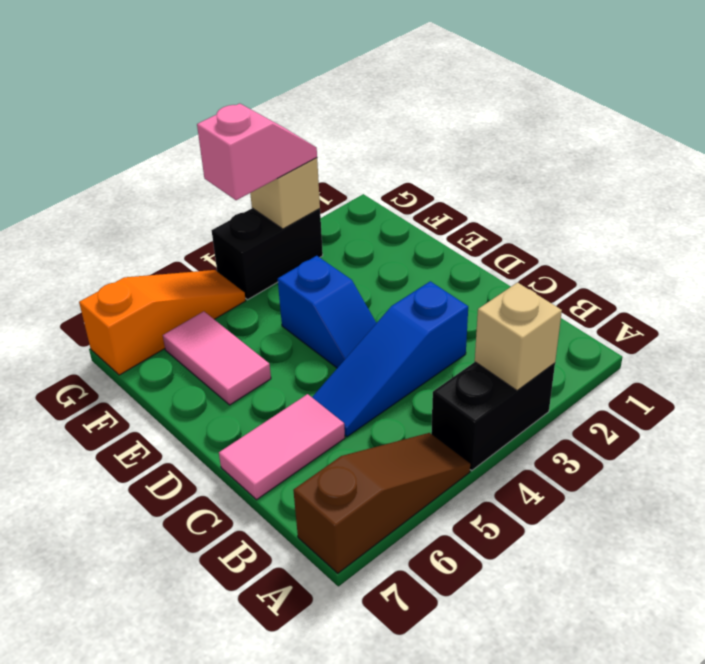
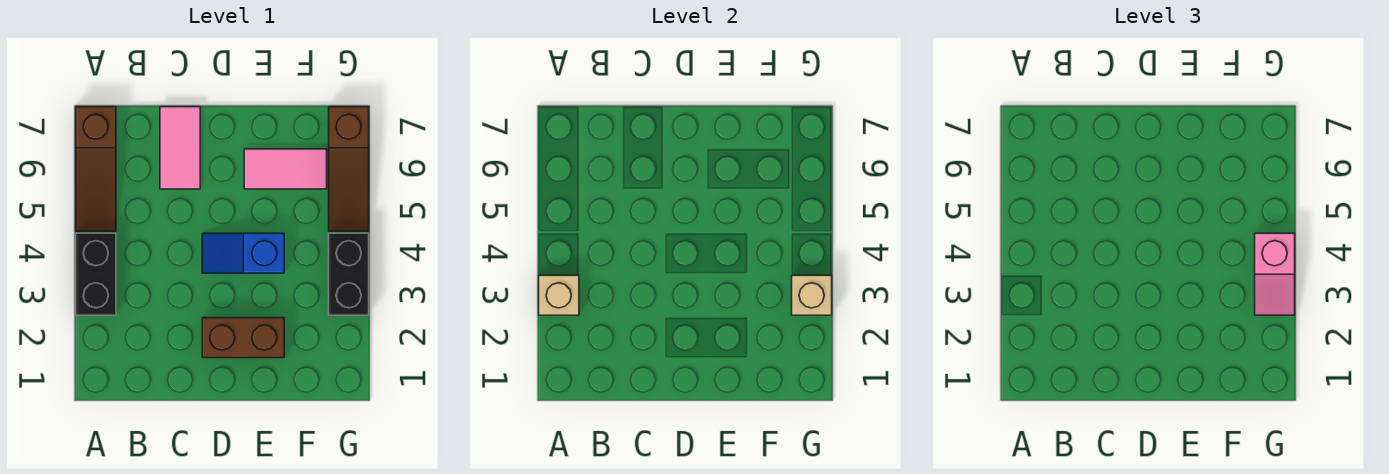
blue slope C3:C5 level 1 top 3 -> none
none -> brown brick D2:E2 level 1
orange slope G5:G7 level 1 top 7 -> brown slope G5:G7 level 1 top 7

